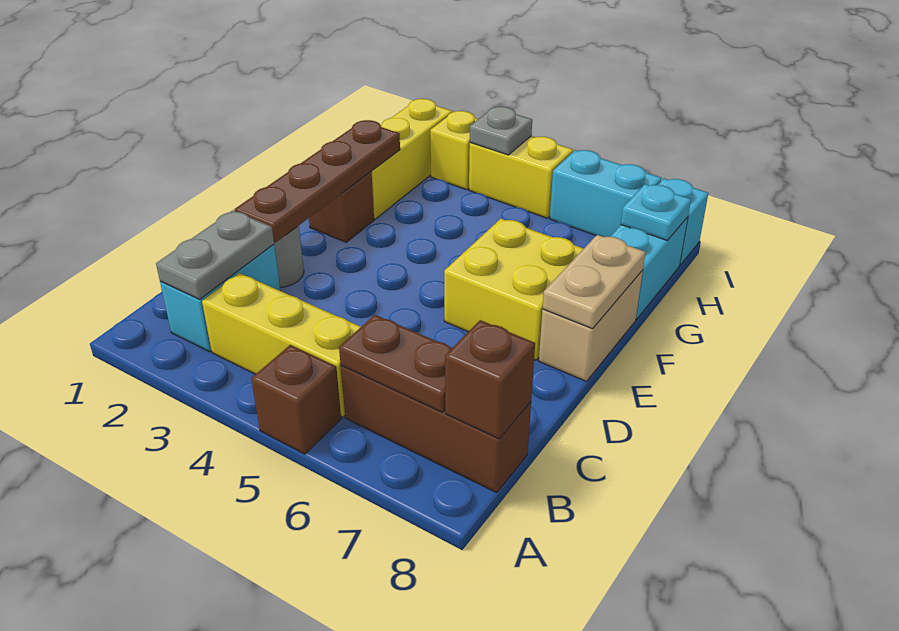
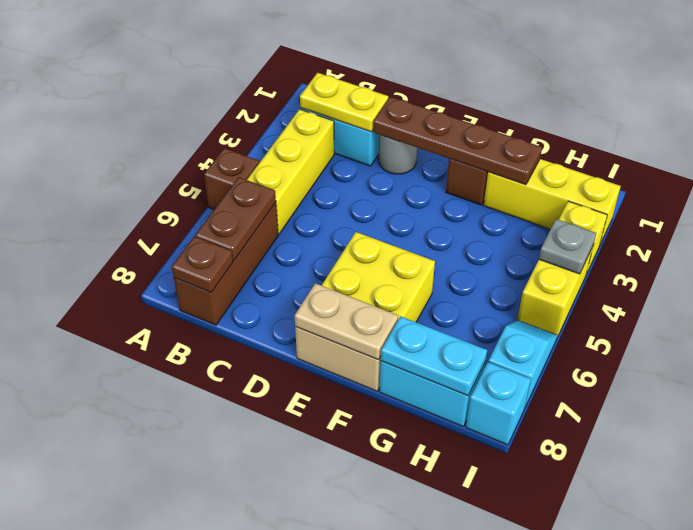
grey plate B2:C2 level 2 -> yellow plate B2:C2 level 2
brown brick B8 level 2 -> brown plate B8 level 2
cyan plate H8 level 2 -> cyan plate G8:H8 level 2
cyan brick I6:I7 level 1 -> cyan slope I6:I7 level 1 top 7

